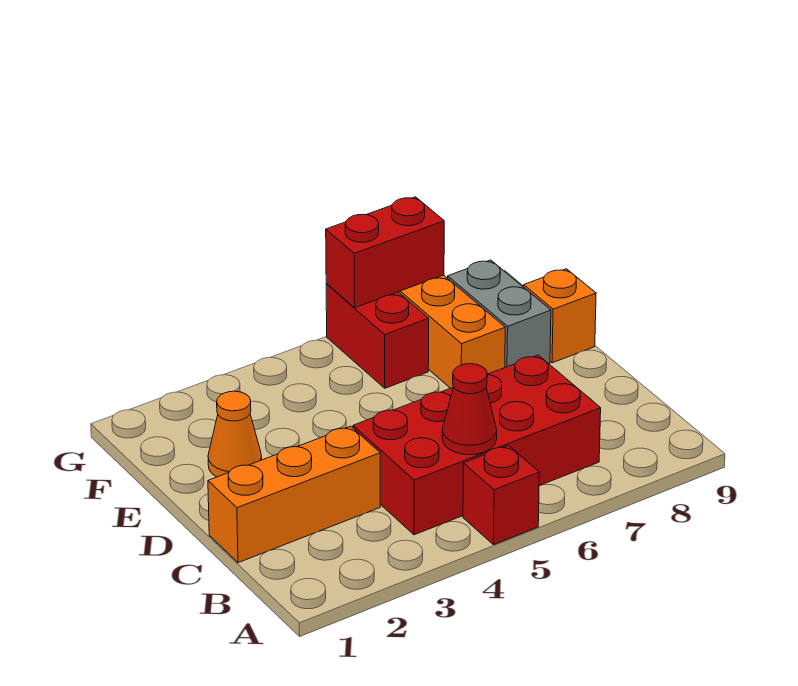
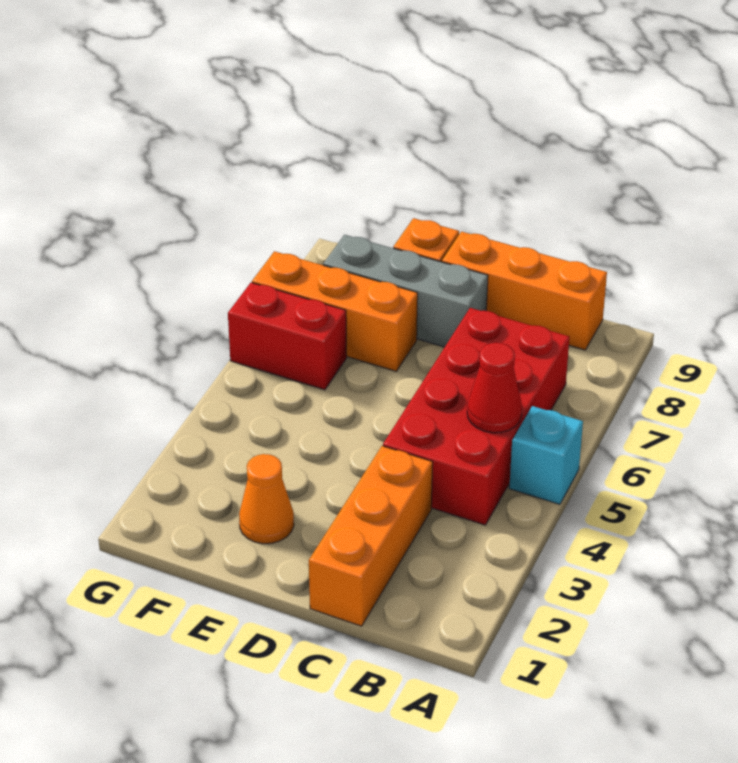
red brick A5 level 1 -> cyan brick A5 level 1
none -> orange brick B9:D9 level 1
grey brick E8:F8 level 1 -> grey brick D8:F8 level 1
red brick G6:G7 level 2 -> none

